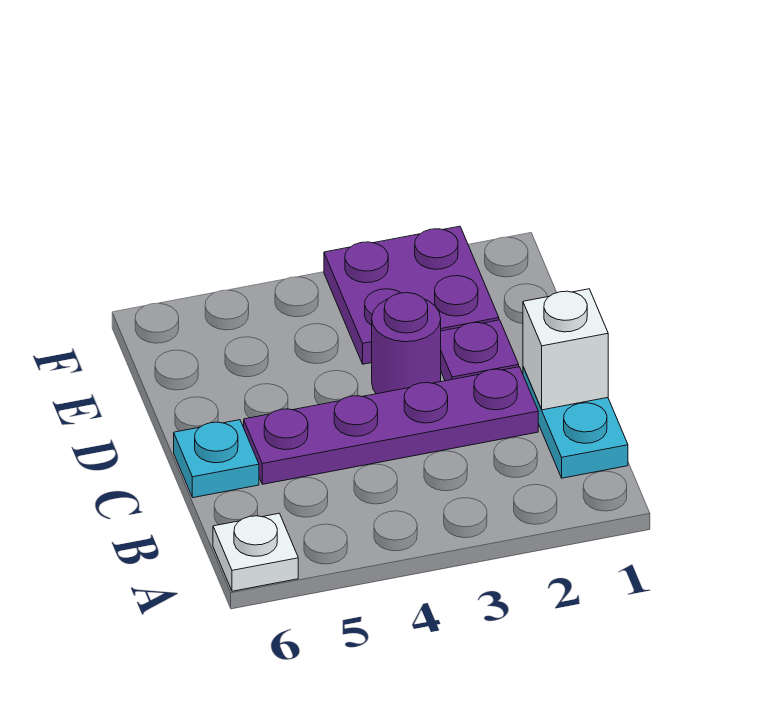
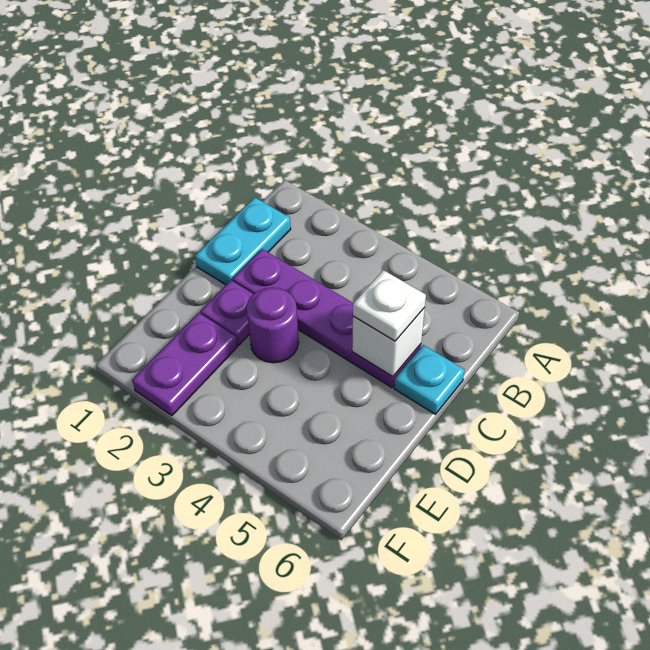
white plate A6 level 1 -> white plate C5 level 3
white brick C1 level 2 -> white brick C5 level 2
purple plate E2:F3 level 1 -> purple plate E2:F2 level 1

